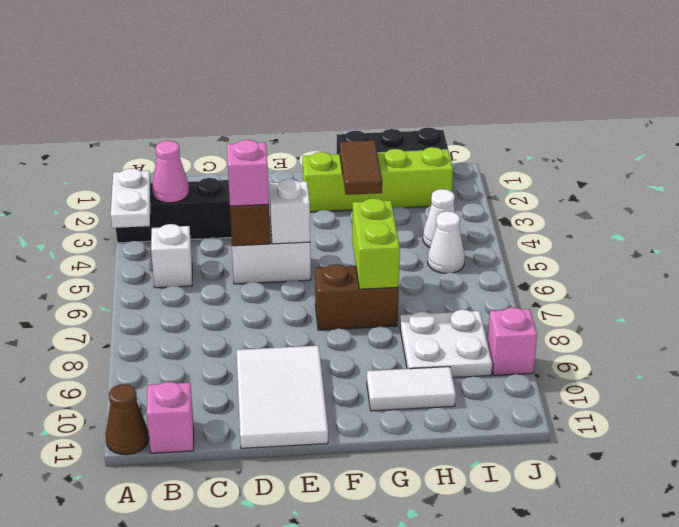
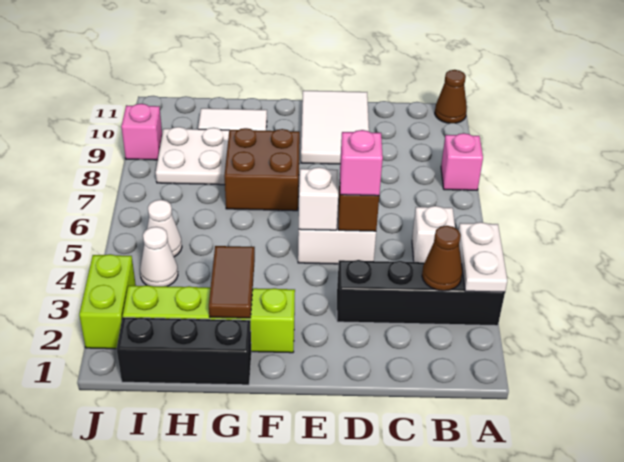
pink cone B3 level 2 -> brown cone B3 level 2
pink brick B11 level 1 -> pink brick A8 level 1
brown brick F7:G7 level 1 -> brown brick F7:G8 level 1
lime brick G6:G7 level 2 -> lime brick J2:J3 level 1

